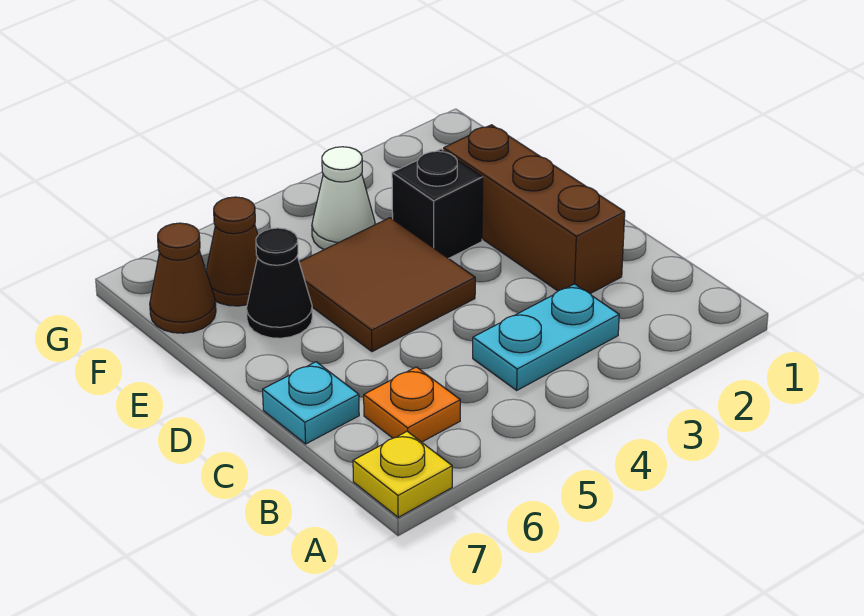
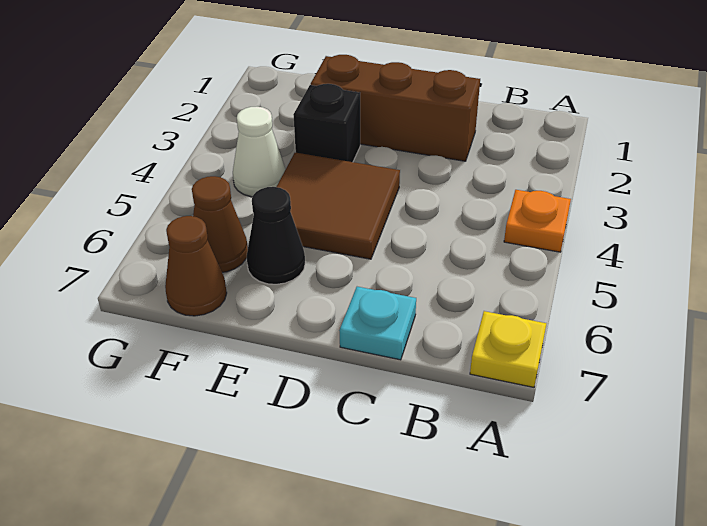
cyan plate B3:B4 level 1 -> none
orange plate B6 level 1 -> orange plate A4 level 1

